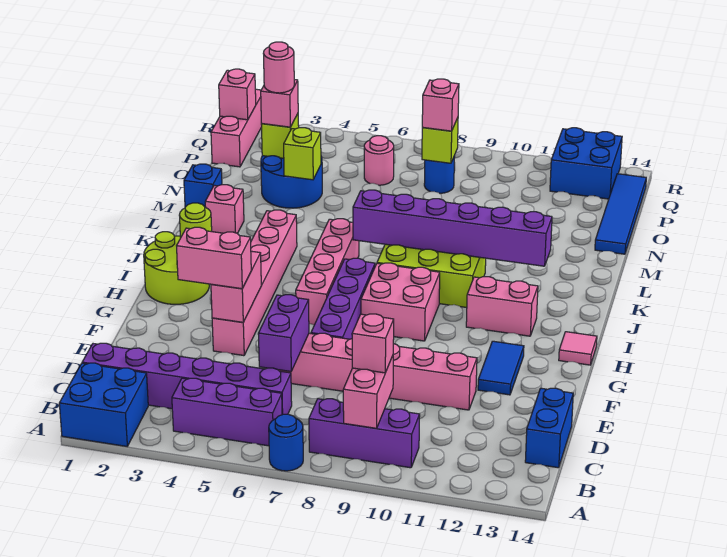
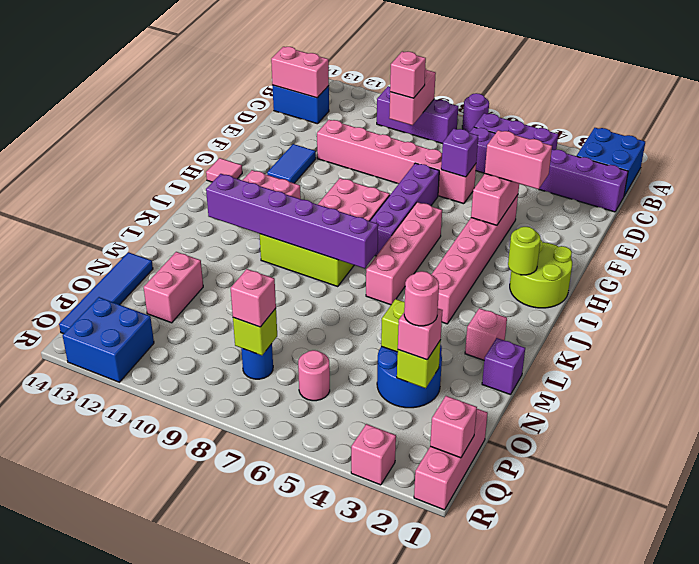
blue round brick A7 level 1 -> purple round brick A7 level 1
none -> pink brick C13:C14 level 2
blue brick C14:D14 level 1 -> blue brick C13:C14 level 1
purple brick D6:E6 level 2 -> purple brick E6 level 2
blue brick M1 level 1 -> purple brick M1 level 1
none -> pink brick N12:O12 level 1
none -> pink brick R3 level 1

